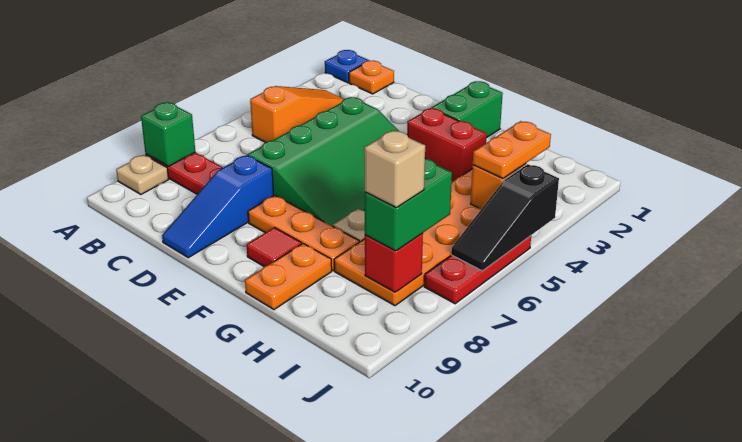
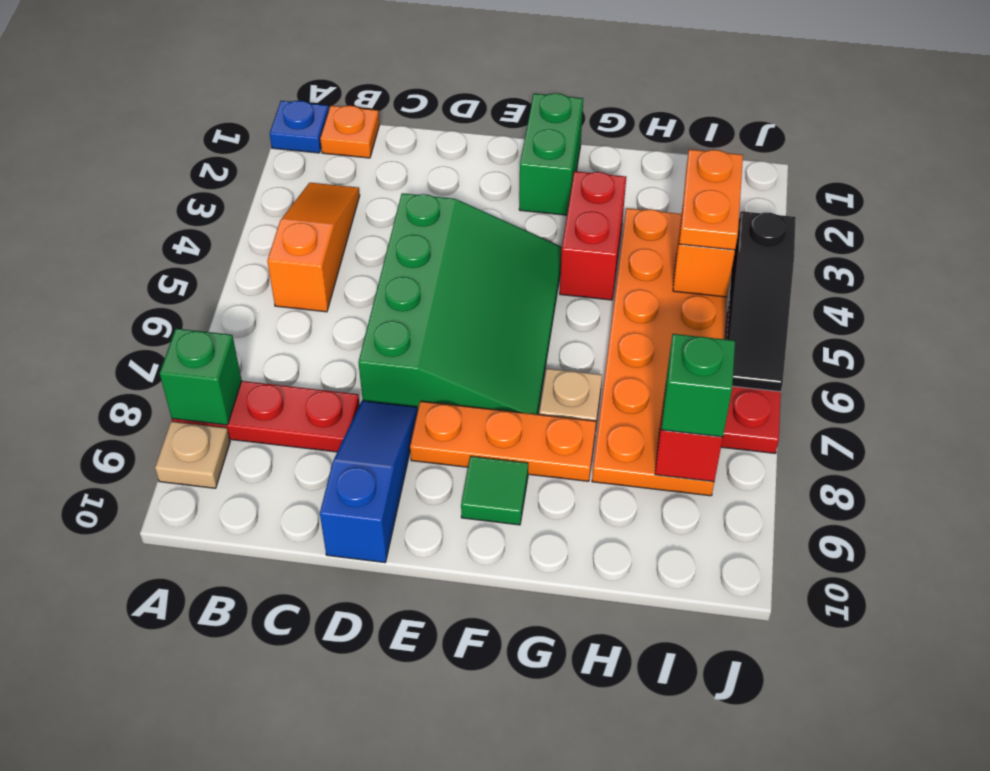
blue slope D8:D10 level 1 top 8 -> blue slope D8:D10 level 1 top 10
red brick F3:G3 level 1 -> red brick G3:G4 level 1
red tile F9 level 1 -> green tile F9 level 1
orange plate G9:G10 level 1 -> none
green brick I7:I8 level 3 -> green brick I8 level 3
tan brick I8 level 4 -> none

